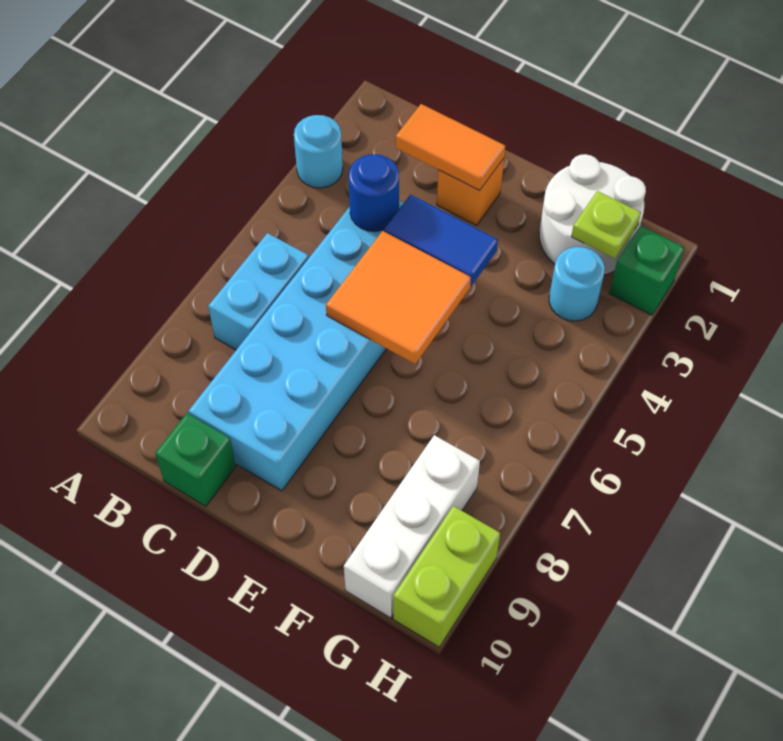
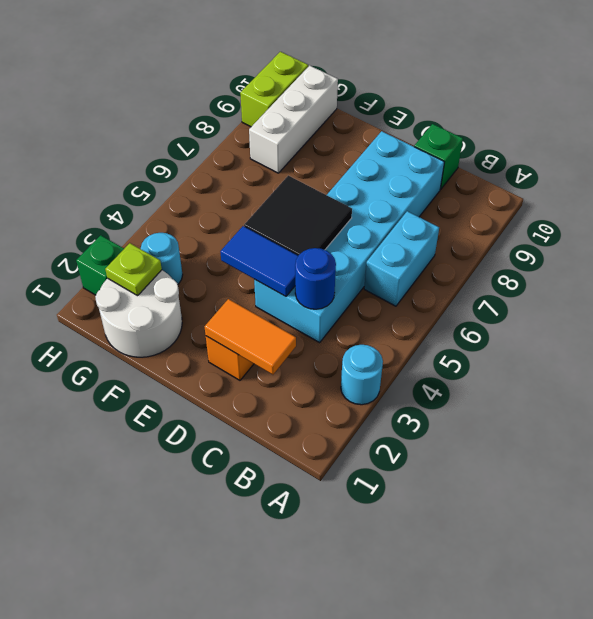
orange tile D5:E6 level 2 -> black tile D5:E6 level 2

